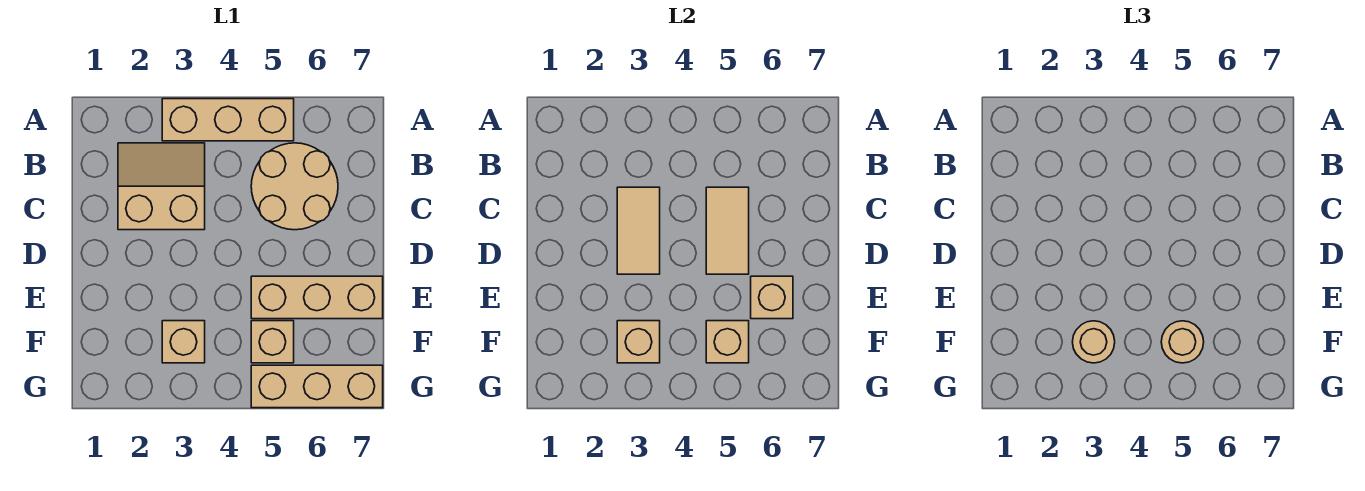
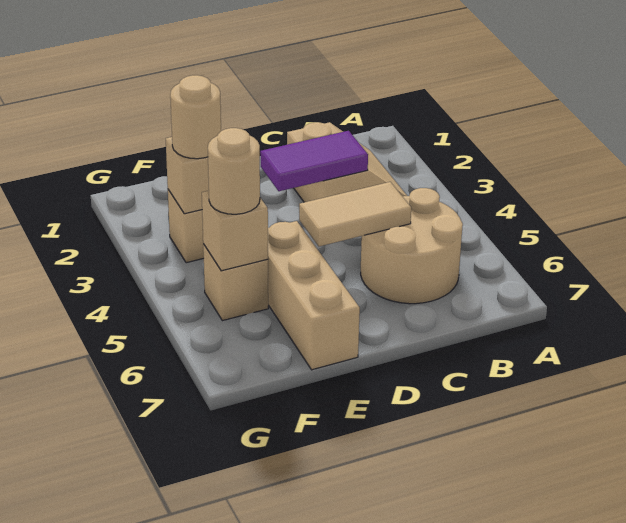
tan brick A3:A5 level 1 -> none
tan tile C3:D3 level 2 -> purple tile C3:D3 level 2
tan brick E6 level 2 -> none
tan brick G5:G7 level 1 -> none

